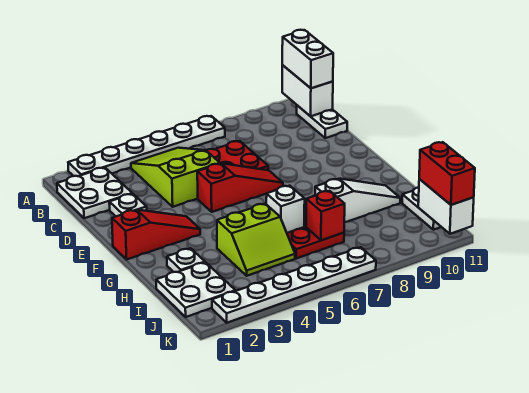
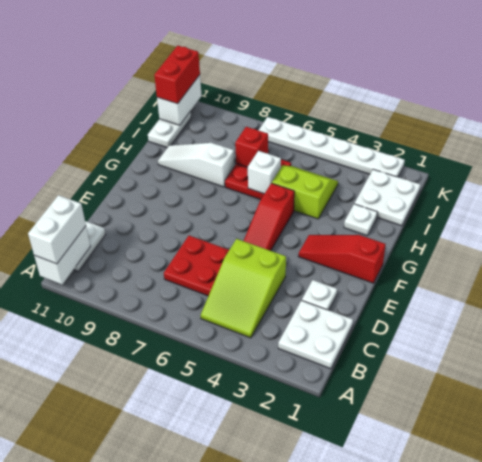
white plate A2:A7 level 1 -> none
red slope E5:E7 level 1 top 5 -> red slope E5:G5 level 1 top G

